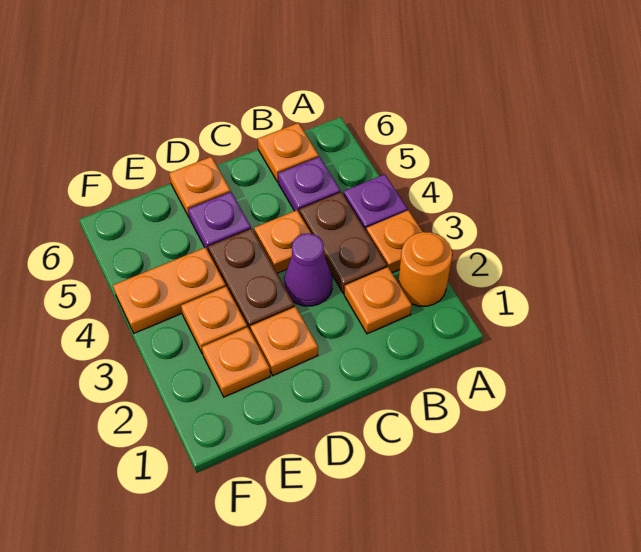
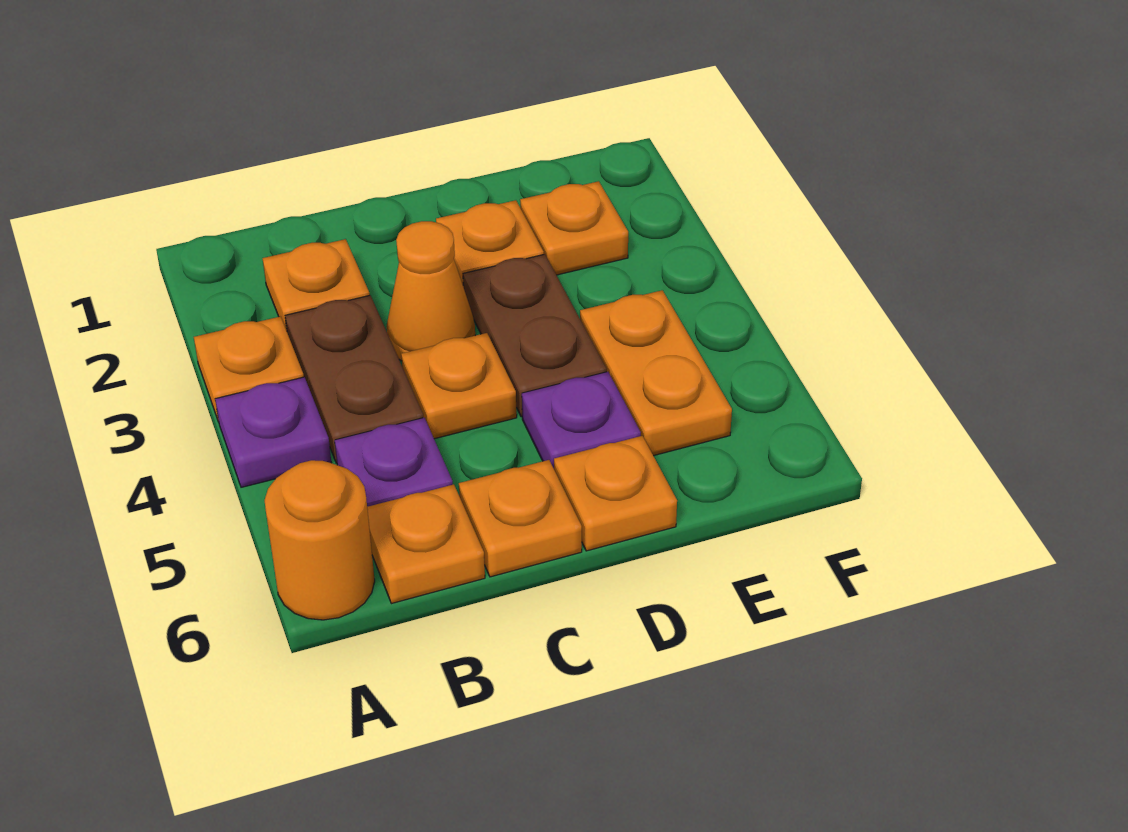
orange round brick A2 level 1 -> orange round brick A6 level 1
purple cone C3 level 1 -> orange cone C3 level 1
orange plate E3 level 1 -> orange plate C6 level 1
orange plate E4:F4 level 1 -> orange plate E4:E5 level 1

